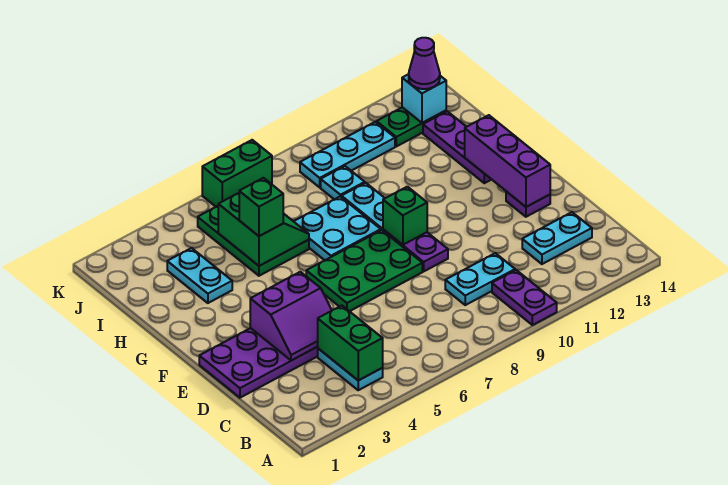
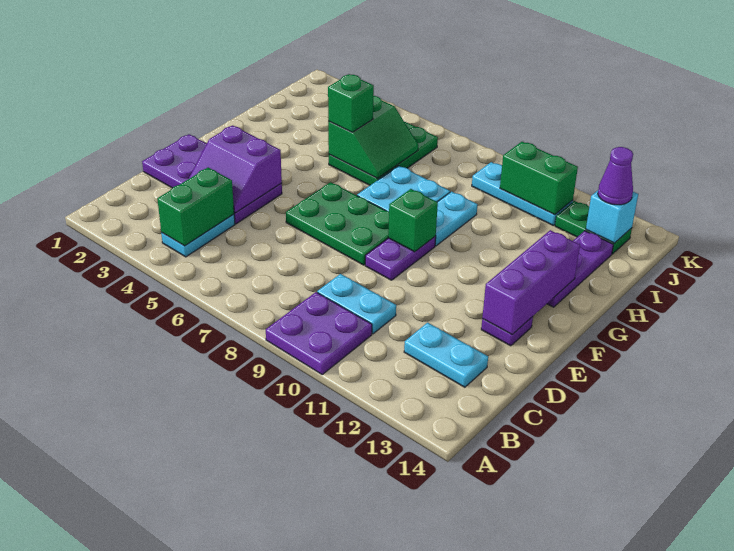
purple plate A10:B10 level 1 -> purple plate A9:B10 level 1
cyan plate H3:I3 level 1 -> none
cyan plate I9 level 1 -> none
green brick K6:K7 level 1 -> green brick J10:J11 level 2

